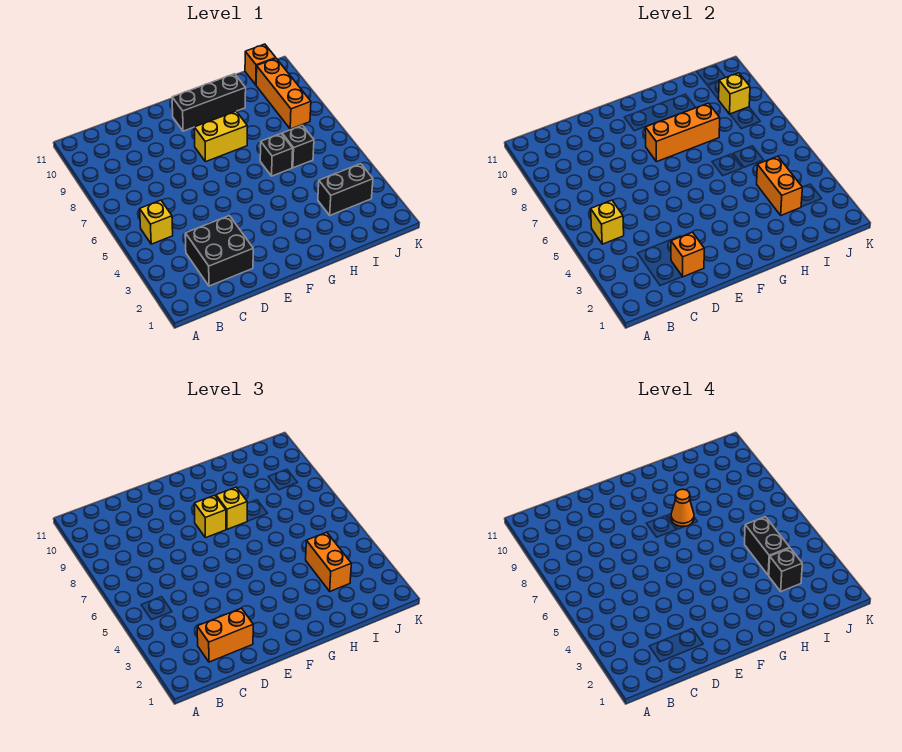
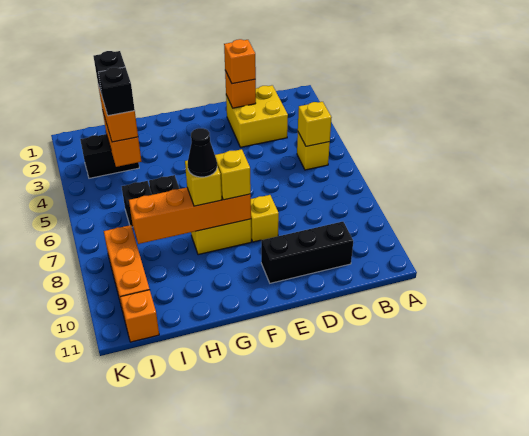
black brick C2:D3 level 1 -> yellow brick C2:D3 level 1
orange brick C2:D2 level 3 -> orange brick D2 level 3
orange brick F8:H8 level 2 -> orange brick F8:I8 level 2
black brick F10:H10 level 1 -> black brick C10:E10 level 1
orange cone G8 level 4 -> black cone G8 level 4
black brick I4:I5 level 4 -> black brick I4 level 4
yellow brick J9 level 2 -> yellow brick E8 level 1

